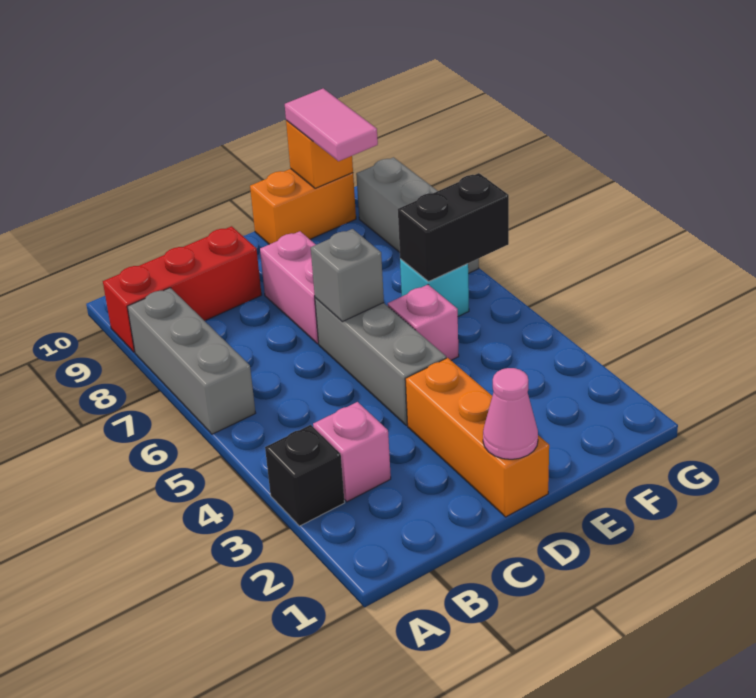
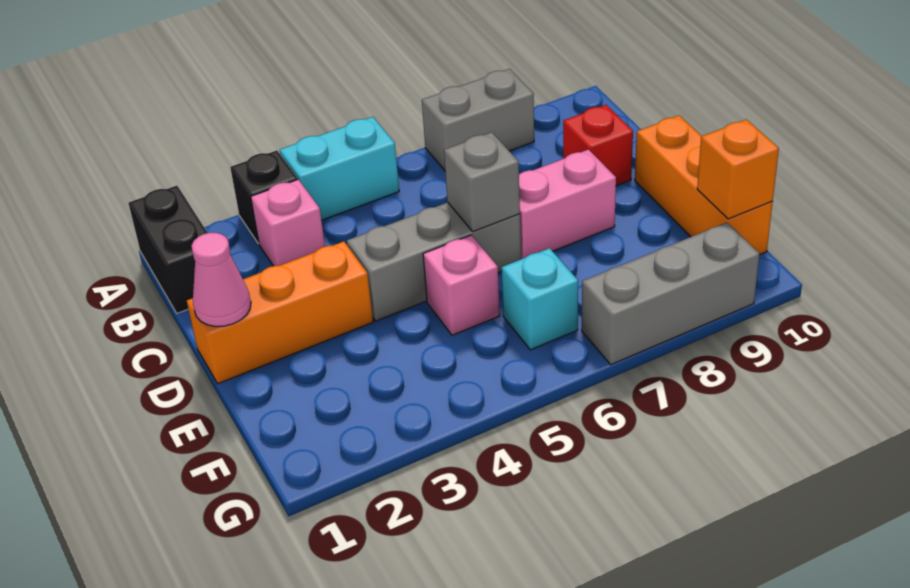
none -> cyan brick A4:A5 level 1
grey brick A6:A8 level 1 -> grey brick A7:A8 level 1
red brick A9:C9 level 1 -> red brick C9 level 1
orange brick E10:F10 level 1 -> orange brick D10:F10 level 1
black brick F6:G6 level 2 -> black brick A1:B1 level 1
pink tile F9:F10 level 3 -> none

